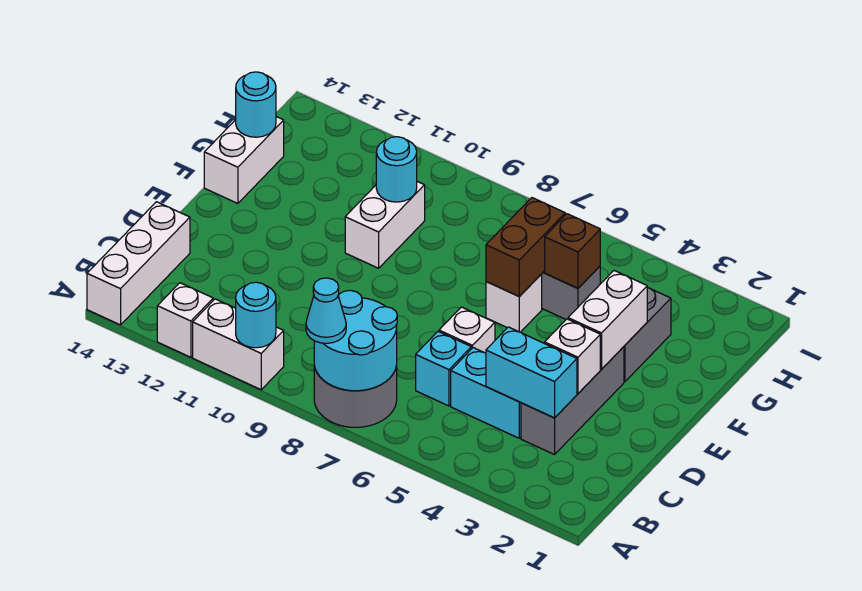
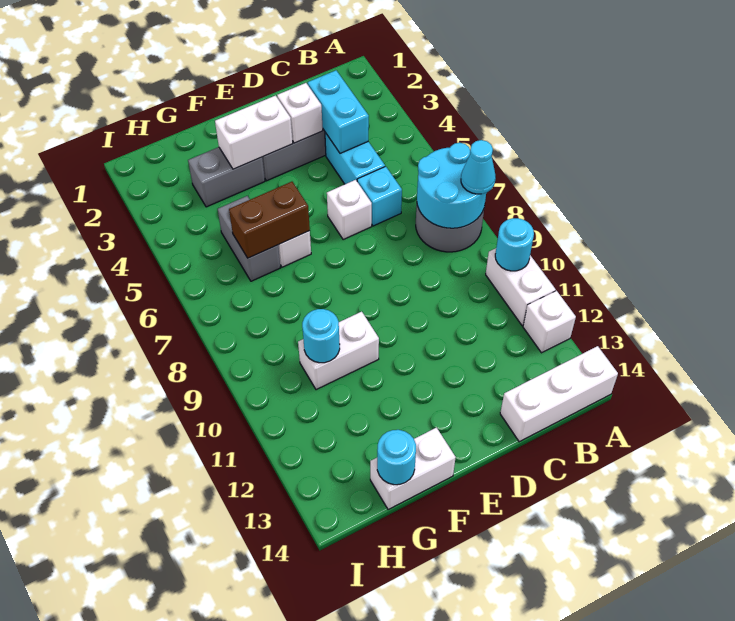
brown brick G5 level 2 -> none

